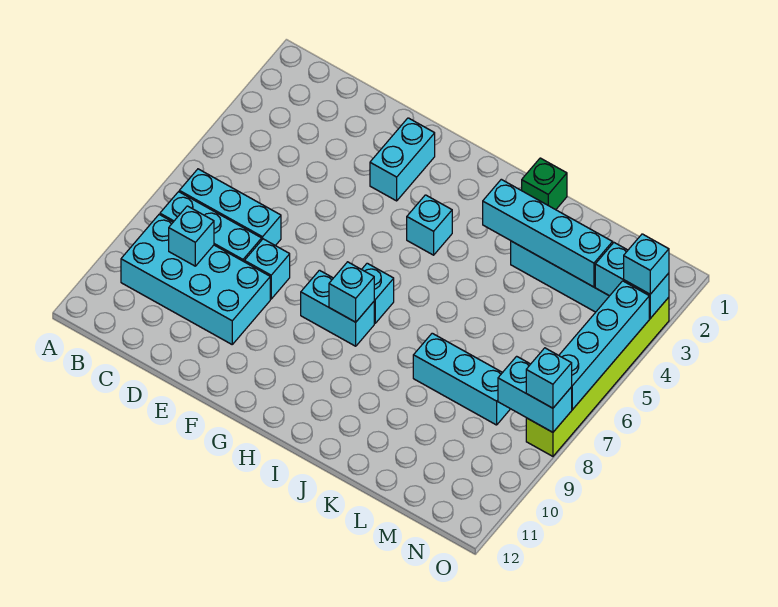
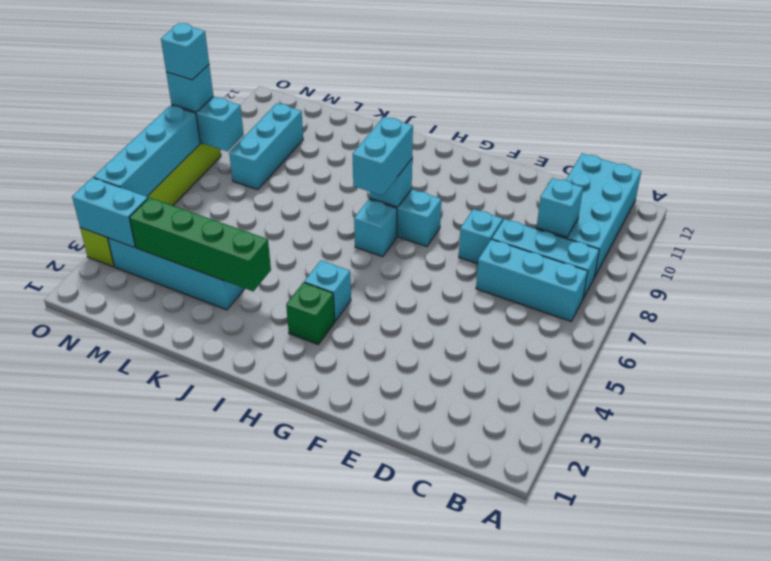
cyan brick B9:E10 level 1 -> cyan brick B9:C12 level 1
cyan brick F2:F3 level 1 -> cyan brick H7:H8 level 3
green brick J1 level 1 -> green brick H3 level 1
cyan brick J3:M3 level 2 -> green brick J3:M3 level 2
cyan brick K8:M8 level 1 -> cyan brick M8:M10 level 1
cyan brick O3 level 3 -> cyan brick O8 level 4

